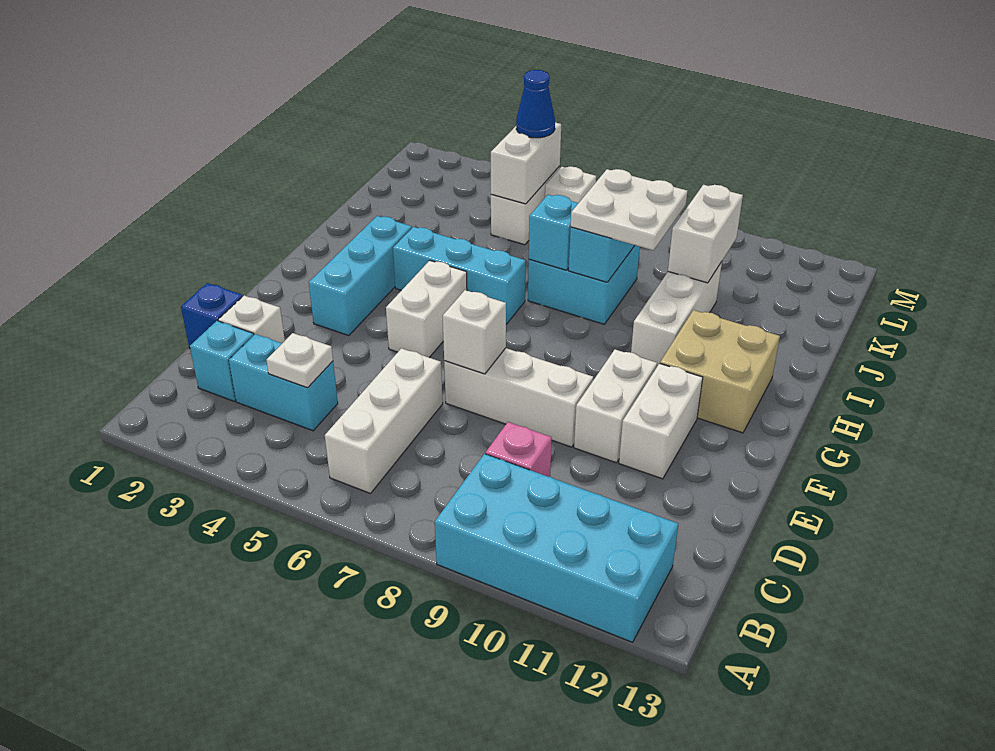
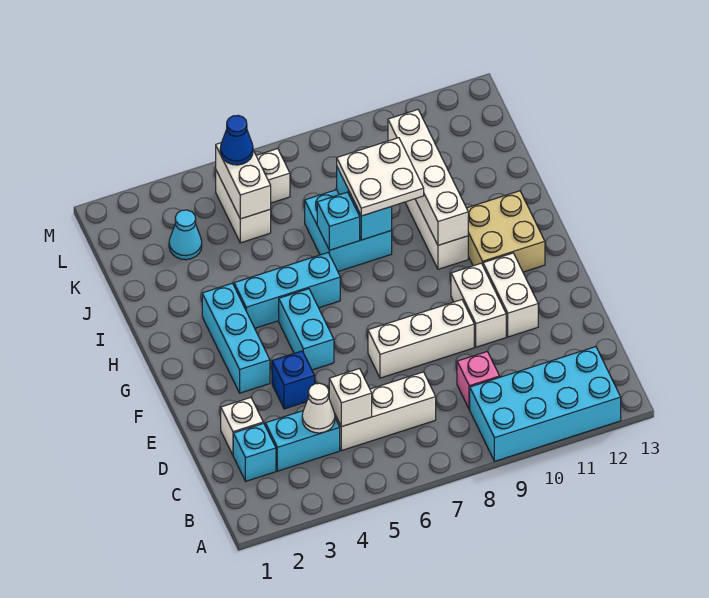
white brick B6:D6 level 1 -> white brick C5:C7 level 1
white plate C4 level 2 -> white cone C4 level 2
blue brick D1 level 1 -> blue brick E4 level 1
white brick E7 level 2 -> white brick C5 level 2
white brick F5:G5 level 1 -> cyan brick F5:G5 level 1
white brick J10:K10 level 2 -> white brick H10:K10 level 2
none -> cyan cone K3 level 1

